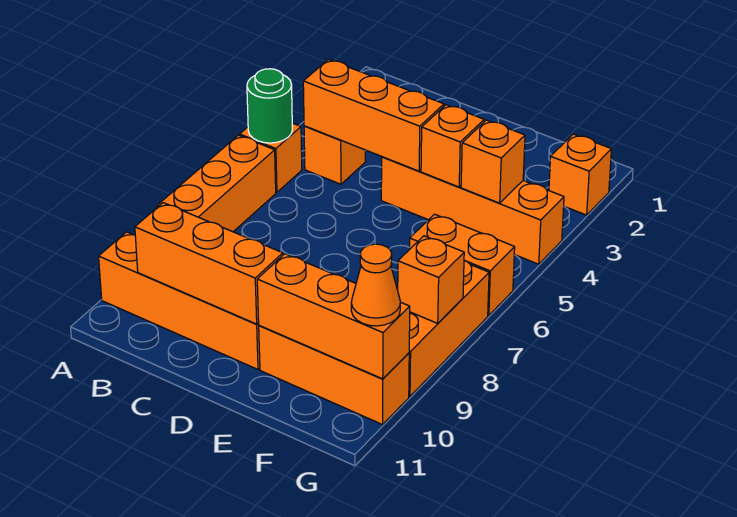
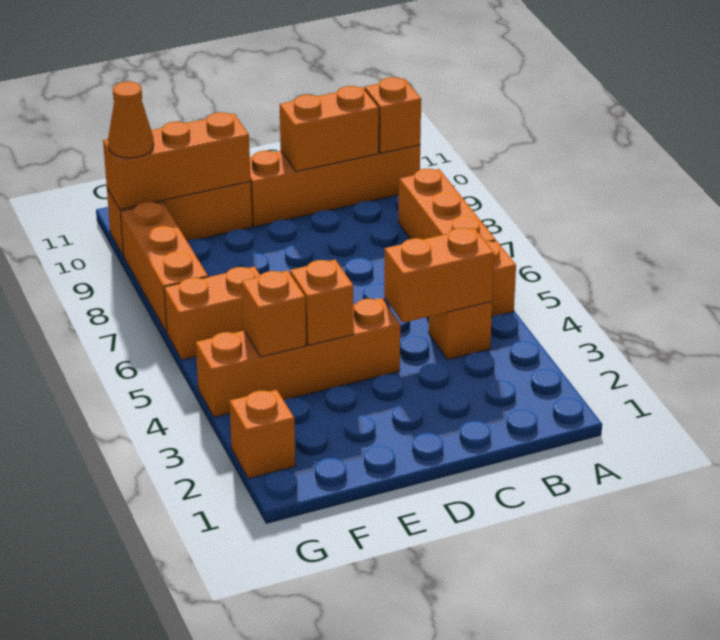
green round brick A5 level 2 -> none
orange brick B4:D4 level 2 -> orange brick B4:C4 level 2
orange brick B10:D10 level 2 -> orange brick B10:C10 level 2
orange brick G8 level 2 -> orange brick A10 level 2

